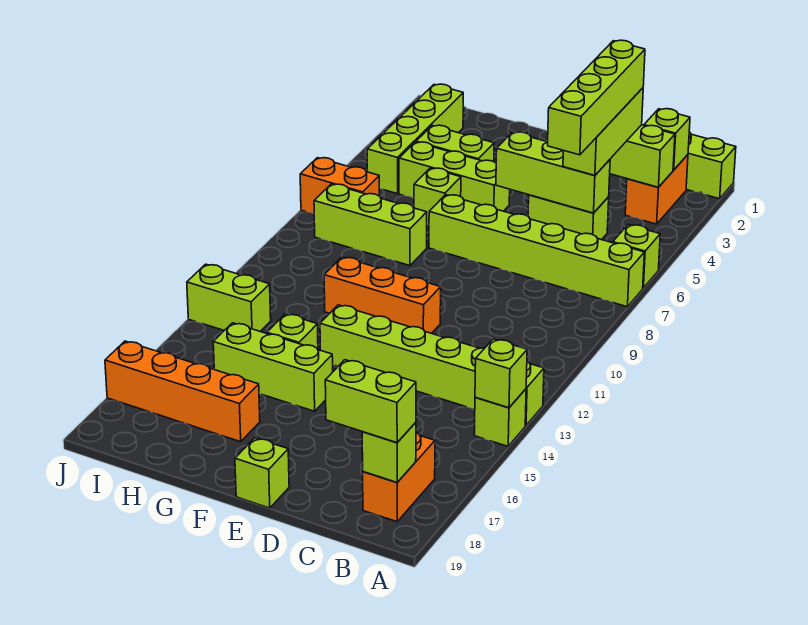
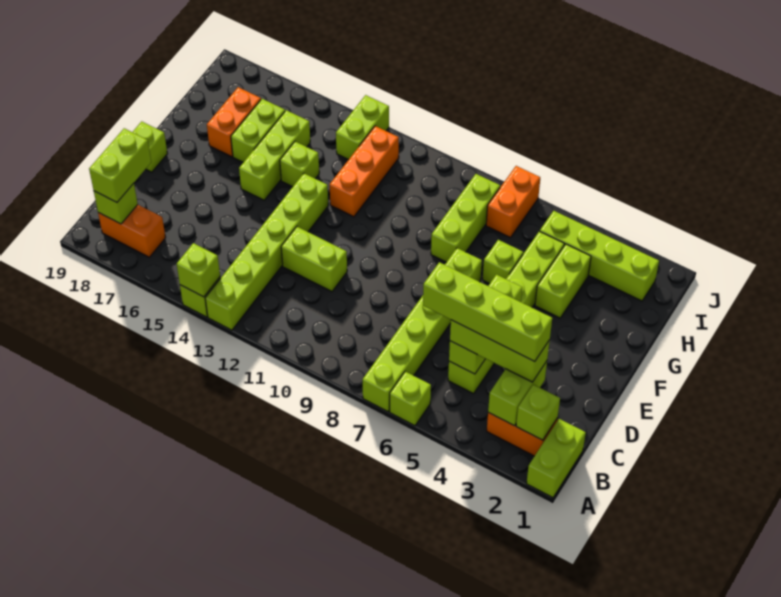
none -> lime brick D11:D12 level 1
orange brick E11:G11 level 1 -> orange brick G12:I12 level 1
none -> lime brick G16:H16 level 1
orange brick G17:J17 level 1 -> orange brick G17:H17 level 1

